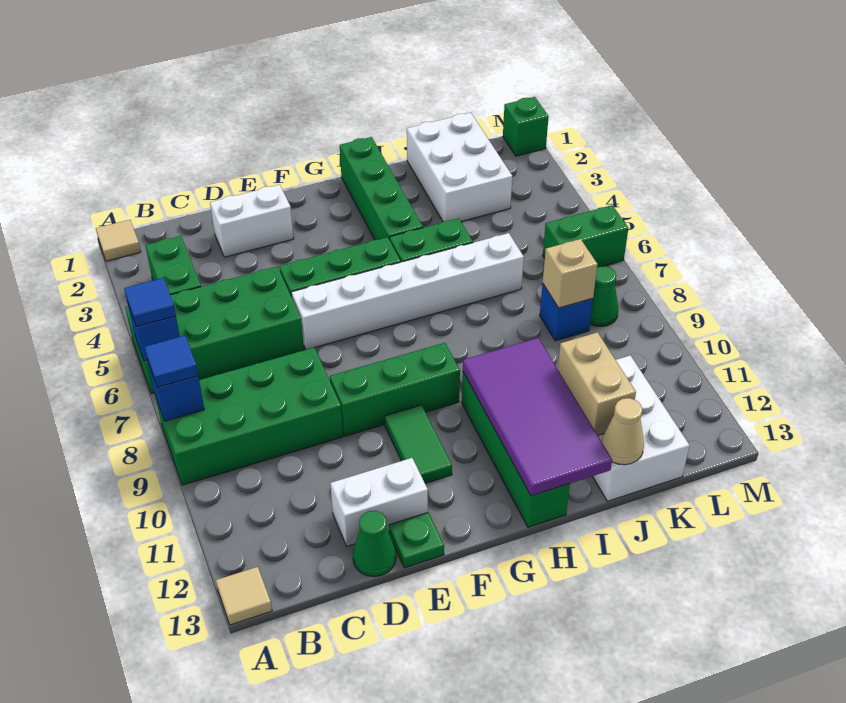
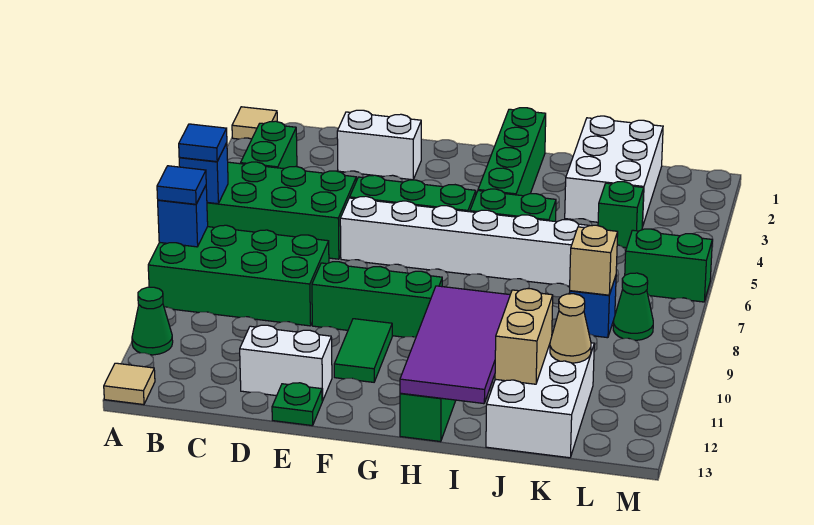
green cone D13 level 1 -> green cone A11 level 1
tan cone J13 level 2 -> tan cone K11 level 2
green brick M1 level 1 -> green brick K4 level 1

